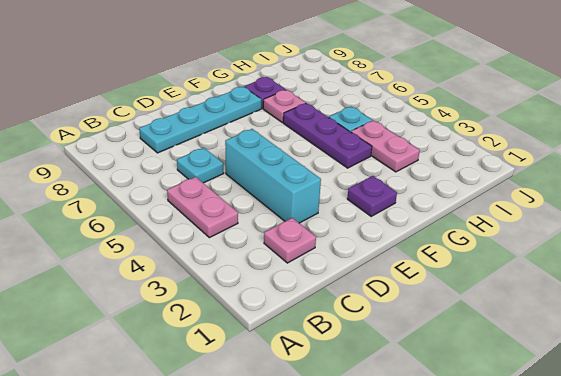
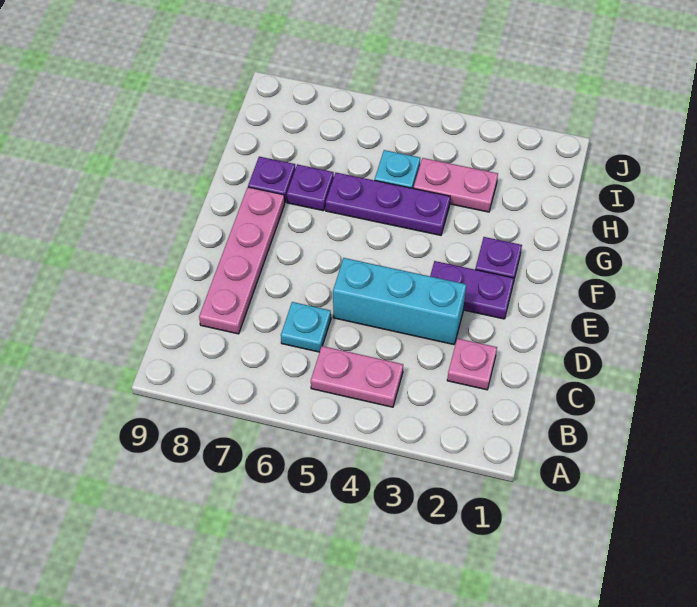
cyan plate C8:F8 level 1 -> pink plate C8:F8 level 1
none -> purple plate E2:E3 level 1
pink plate G7 level 1 -> purple plate G7 level 1

